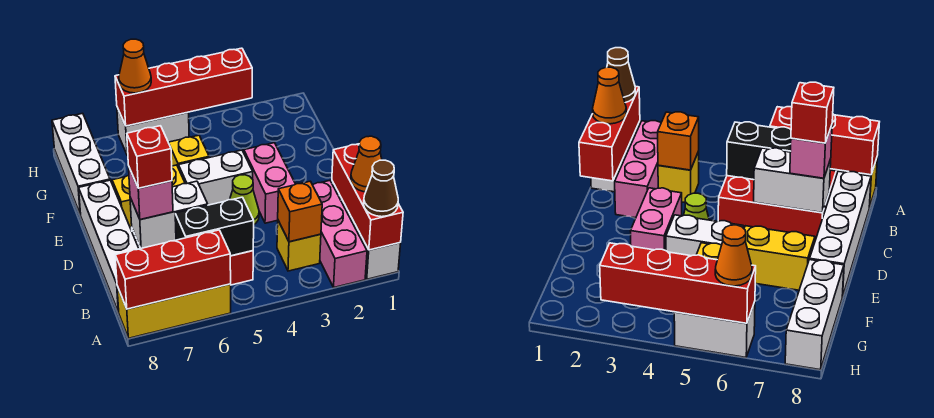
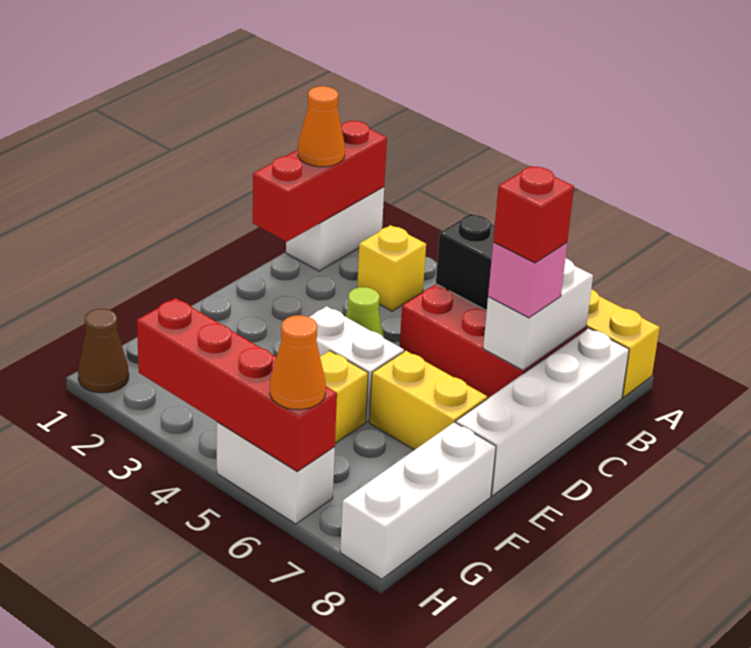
brown cone A1 level 3 -> brown cone H1 level 1
pink brick A2:C2 level 1 -> none
red brick A6:A8 level 2 -> none
orange brick B3 level 2 -> none
white brick C6:C7 level 2 -> white brick B7:C7 level 2
pink brick D3:E3 level 1 -> none

